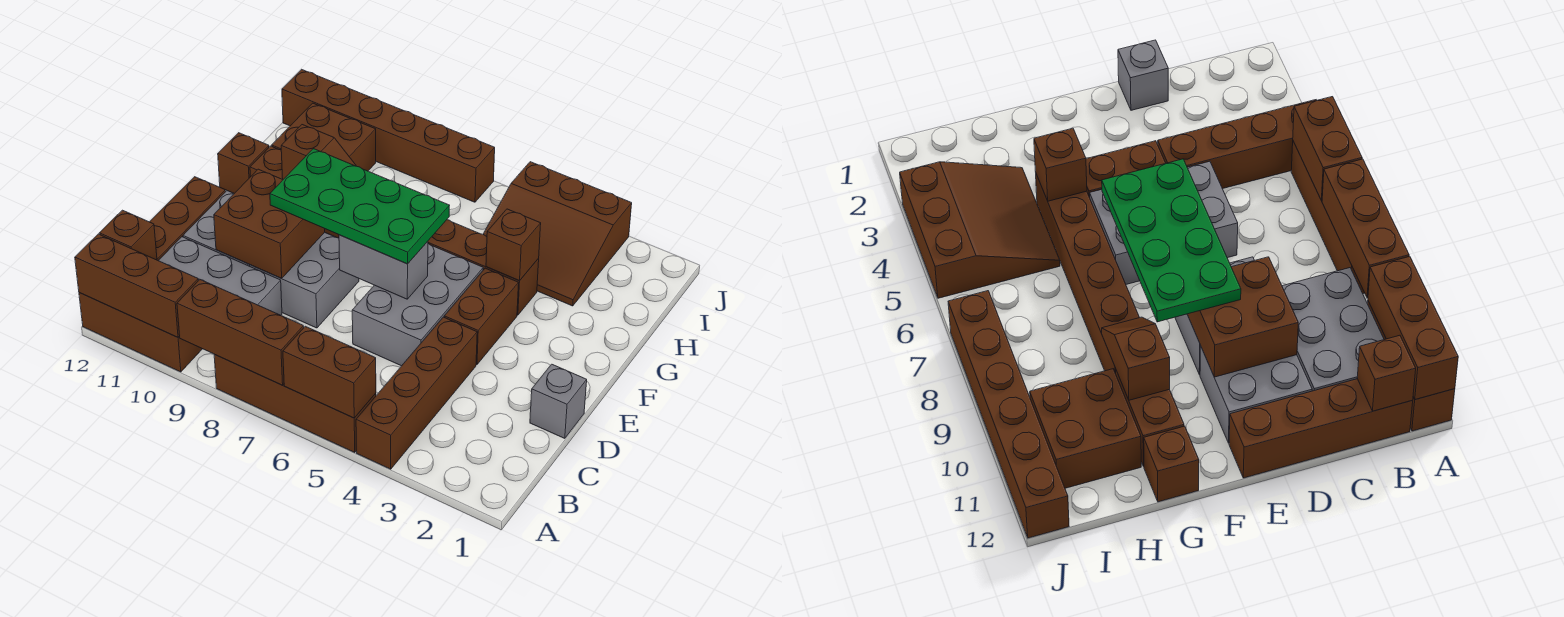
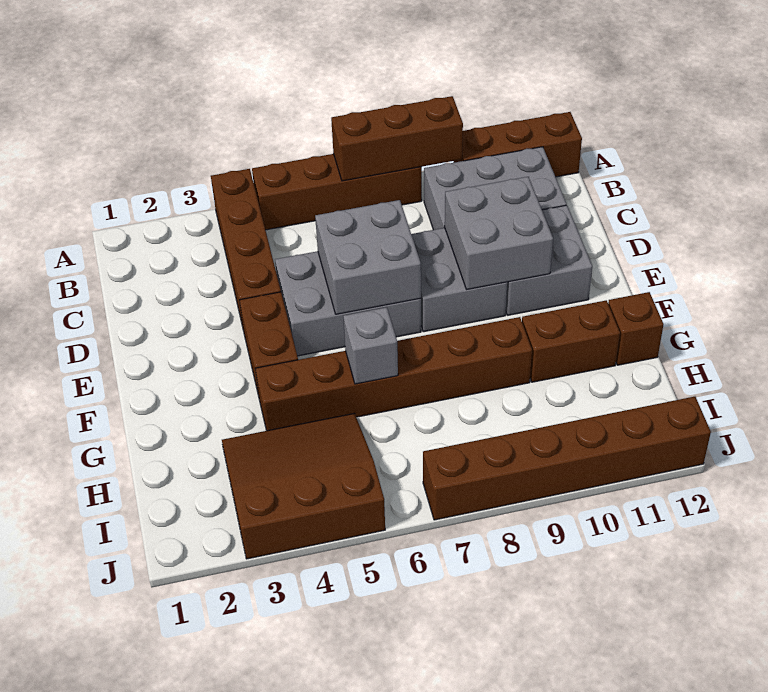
brown brick A5:A6 level 2 -> none
brown brick A10:A12 level 2 -> none
brown brick B12:E12 level 1 -> none
brown brick B12 level 2 -> none
grey brick D1 level 1 -> grey brick G6 level 2
grey brick D5:F6 level 1 -> grey brick D5:E7 level 1
brown brick D9:E10 level 2 -> grey brick D9:E10 level 2
grey brick E6:E7 level 2 -> grey brick D6:E7 level 2
green plate E6:F9 level 3 -> none
brown brick G4 level 2 -> none
brown slope G9:G10 level 2 top 10 -> none
brown brick H10:I11 level 1 -> none

